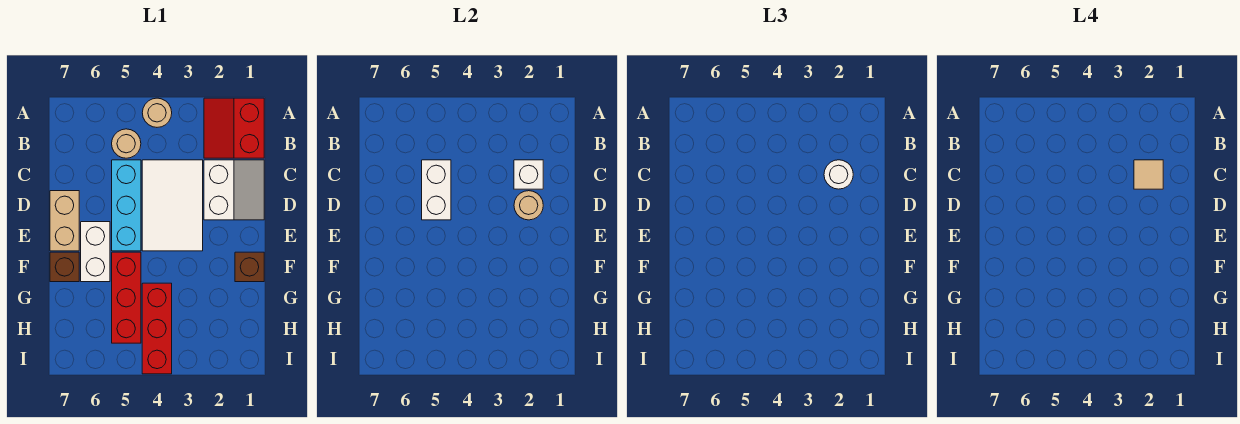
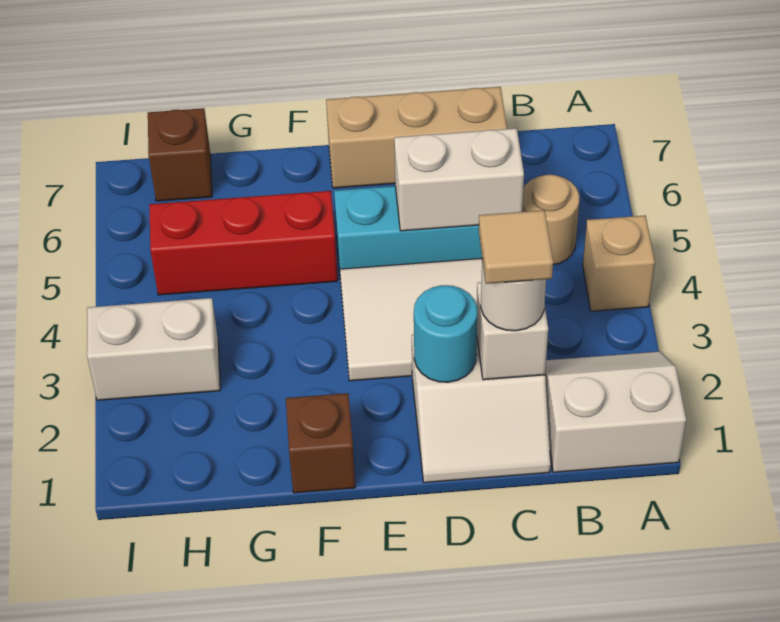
red slope A1:B2 level 1 top 1 -> white slope A1:B2 level 1 top 1
tan round brick A4 level 1 -> tan brick A4 level 1
tan round brick D2 level 2 -> cyan round brick D2 level 2
tan brick D7:E7 level 1 -> tan brick C7:E7 level 1
white brick E6:F6 level 1 -> white brick H3:I3 level 1
brown brick F7 level 1 -> brown brick H7 level 1
red brick G4:I4 level 1 -> none

